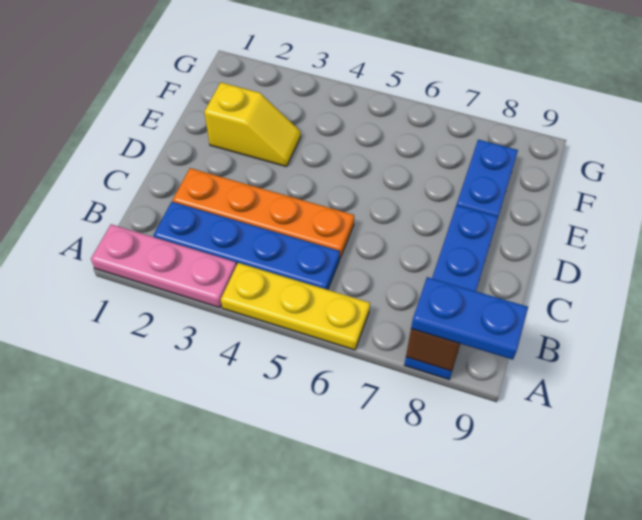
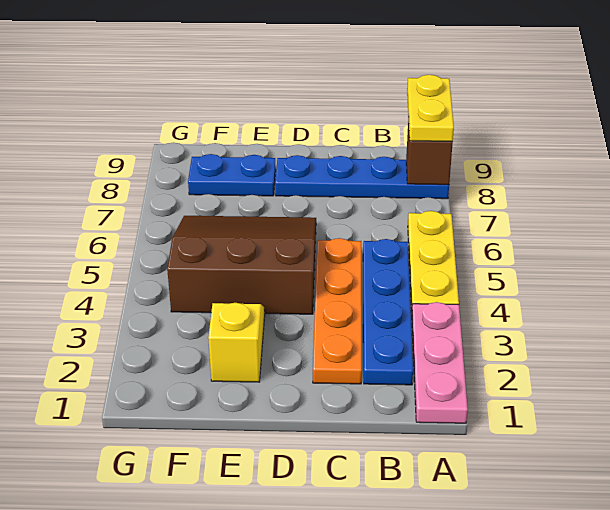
blue plate A8:A9 level 3 -> yellow plate A8:A9 level 3
none -> brown slope D4:F6 level 1 top 4

